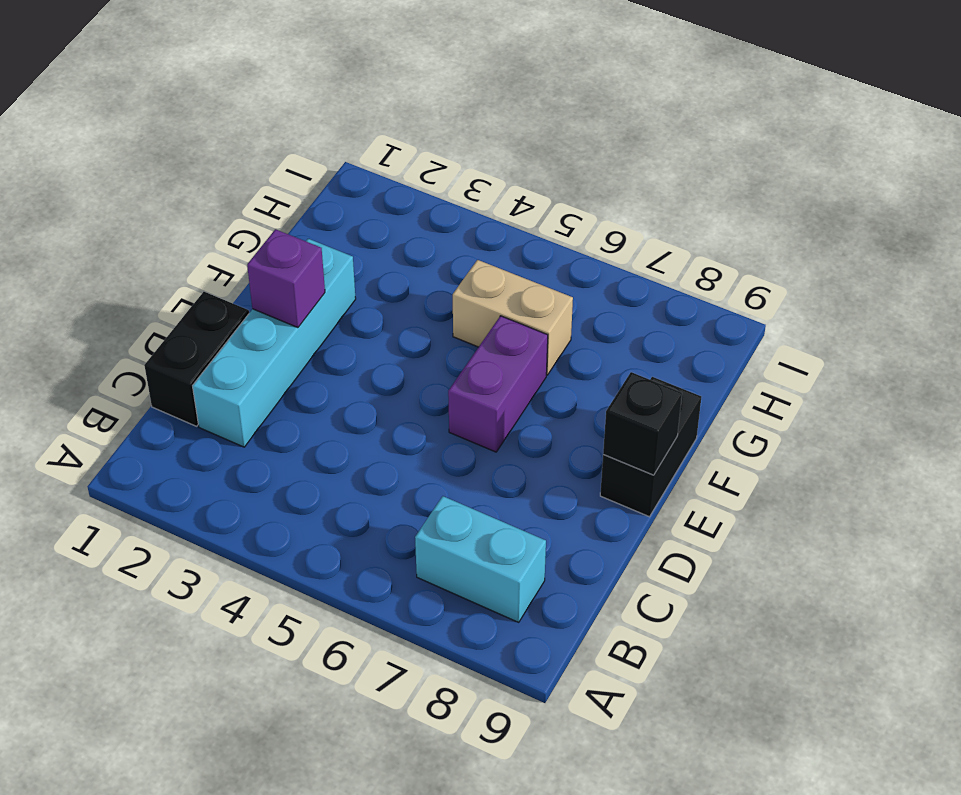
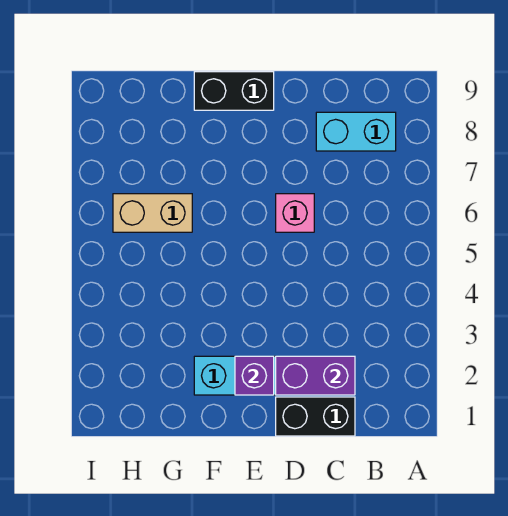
cyan brick B7:B8 level 1 -> cyan brick B8:C8 level 1
none -> pink brick D6 level 1
purple brick E6:F6 level 1 -> purple brick C2:D2 level 2
black brick E9 level 2 -> none
tan brick G5:G6 level 1 -> tan brick G6:H6 level 1

